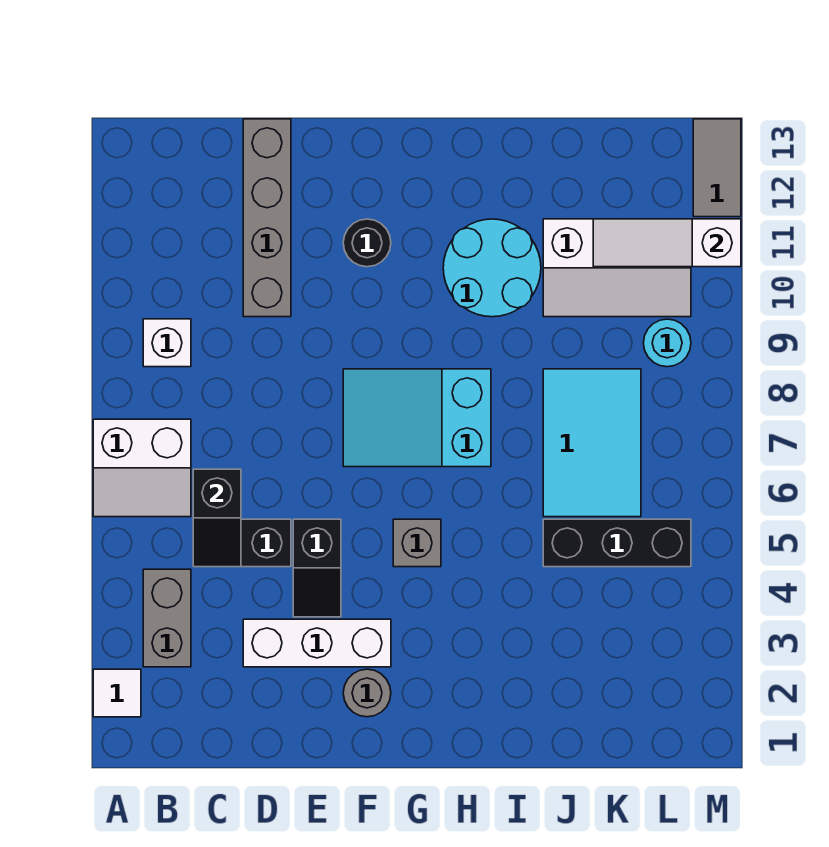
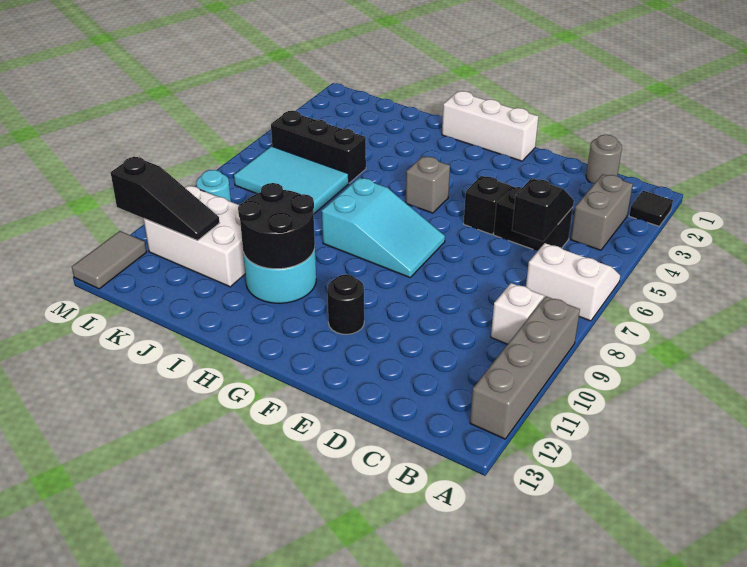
white tile A2 level 1 -> black tile A2 level 1
white brick D3:F3 level 1 -> white brick F1:H1 level 1
grey brick D10:D13 level 1 -> grey brick A9:A12 level 1
grey round brick F2 level 1 -> grey round brick C1 level 1
none -> black round brick H10:I11 level 2
cyan tile J6:K8 level 1 -> cyan tile J6:L7 level 1
white slope J10:L11 level 1 top 11 -> white brick J10:L11 level 1
white slope K11:M11 level 2 top M -> black slope K11:M11 level 2 top M

